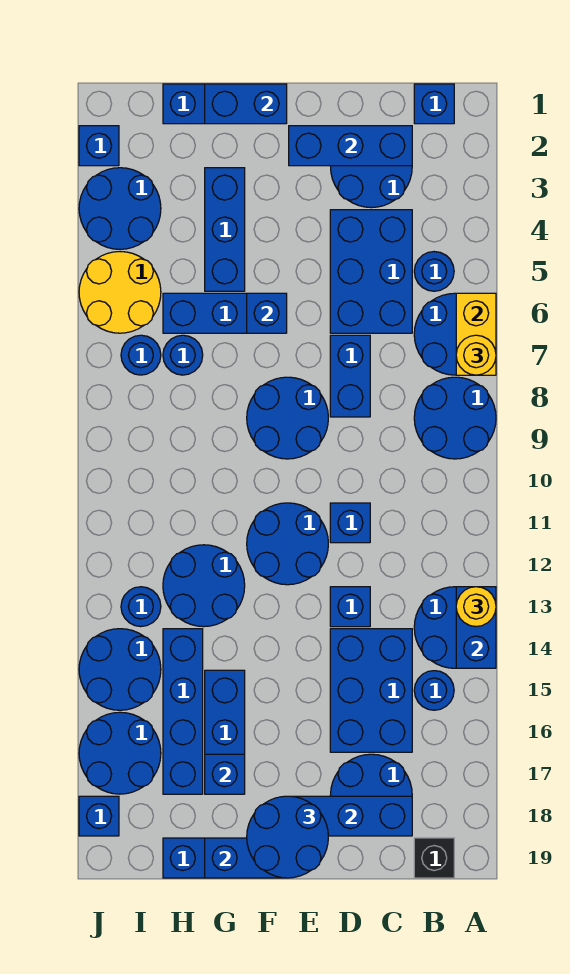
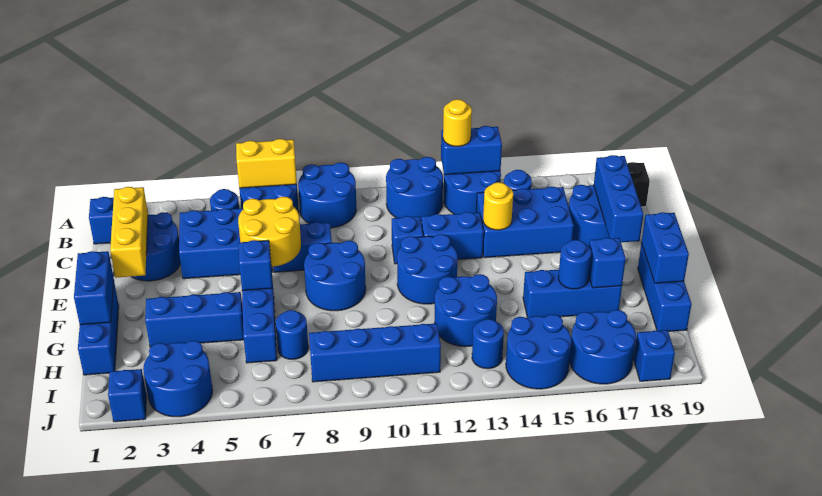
yellow round brick A7 level 3 -> yellow round brick D14 level 2
blue brick C2:E2 level 2 -> yellow brick C2:E2 level 2
blue brick D13 level 1 -> blue brick D12:D13 level 1
blue round brick E18:F19 level 3 -> blue round brick A11:B12 level 1
blue brick H14:H17 level 1 -> blue brick I8:I11 level 1
yellow round brick I5:J6 level 1 -> yellow round brick D6:E7 level 2
blue round brick I7 level 1 -> blue round brick G16 level 2

